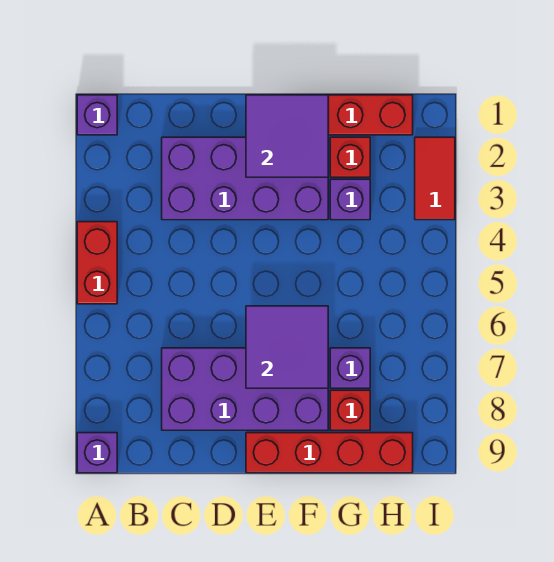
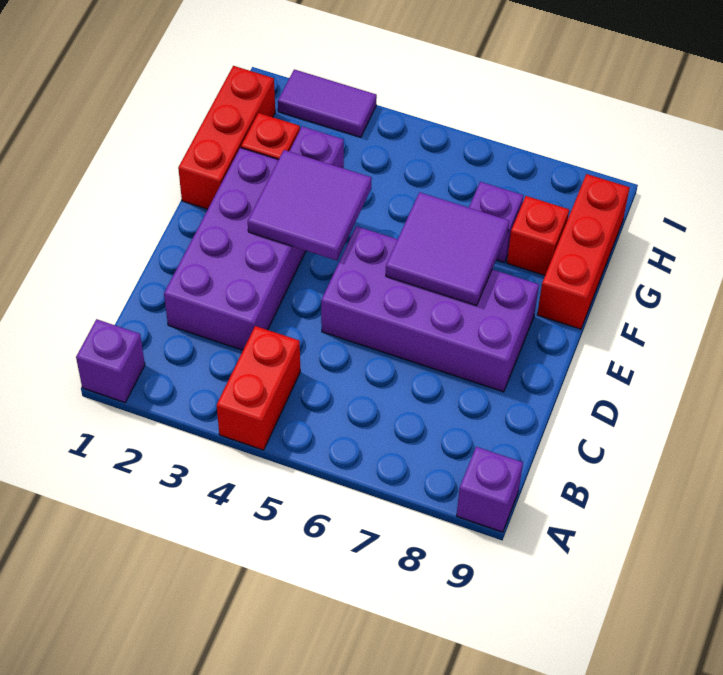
red brick A4:A5 level 1 -> red brick A4:B4 level 1
purple brick C7:F8 level 1 -> purple brick D5:E8 level 1
purple tile E1:F2 level 2 -> purple tile E3:F4 level 2
red brick E9:H9 level 1 -> red brick F9:H9 level 1
red tile I2:I3 level 1 -> purple tile I2:I3 level 1

